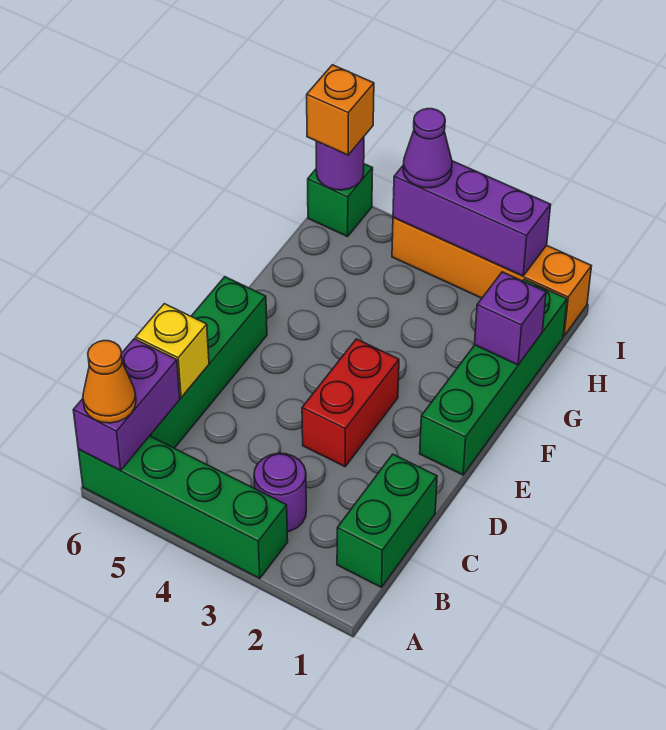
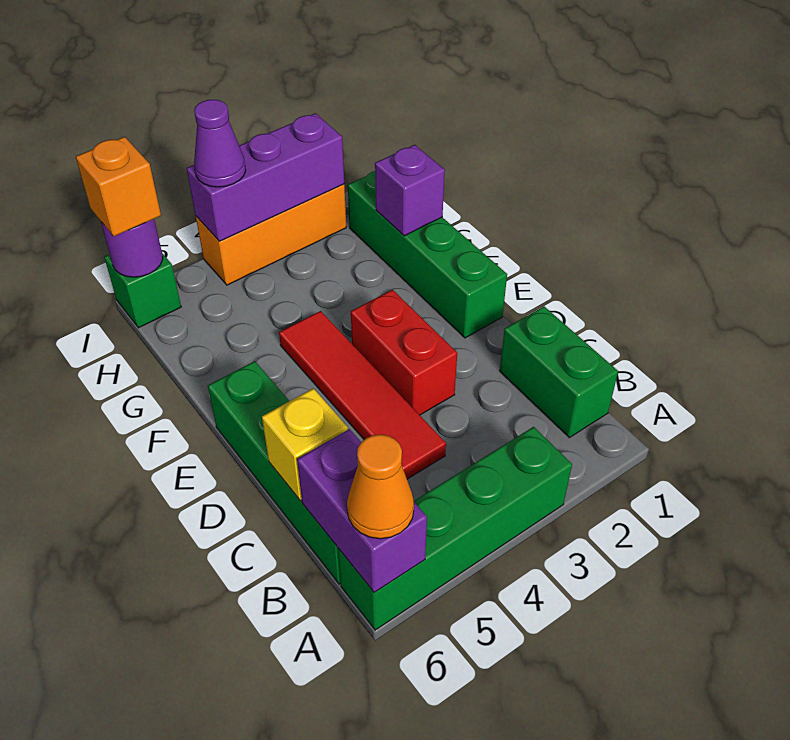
purple round brick B3 level 1 -> none
none -> red tile C4:F4 level 1
orange brick I1:I4 level 1 -> orange brick I2:I4 level 1

